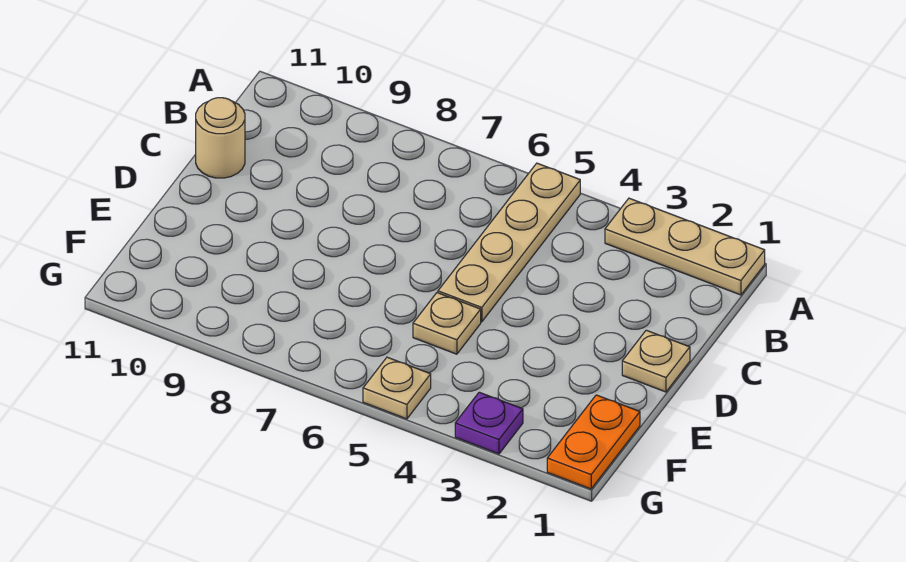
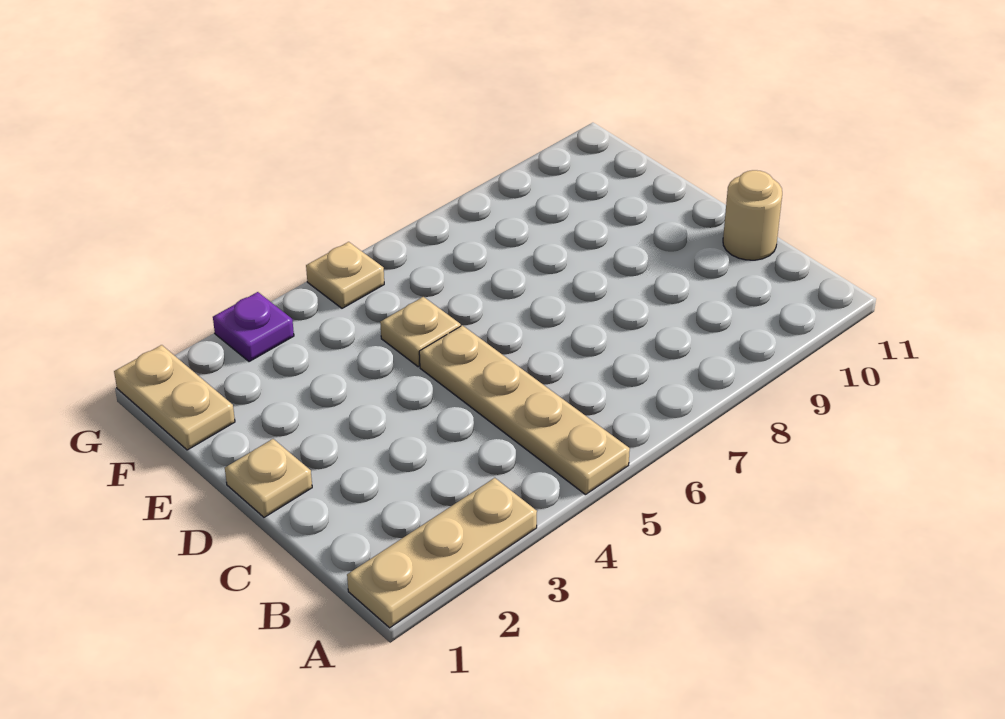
orange plate F1:G1 level 1 -> tan plate F1:G1 level 1

